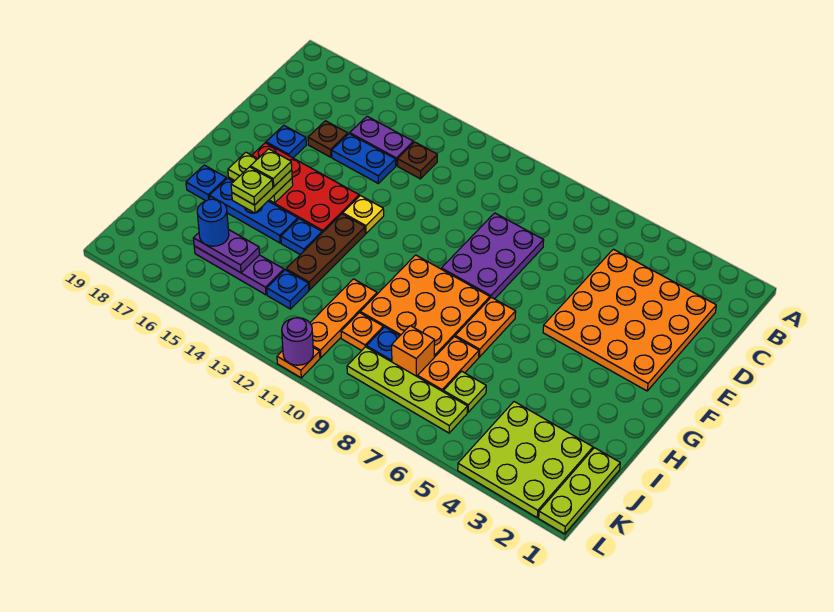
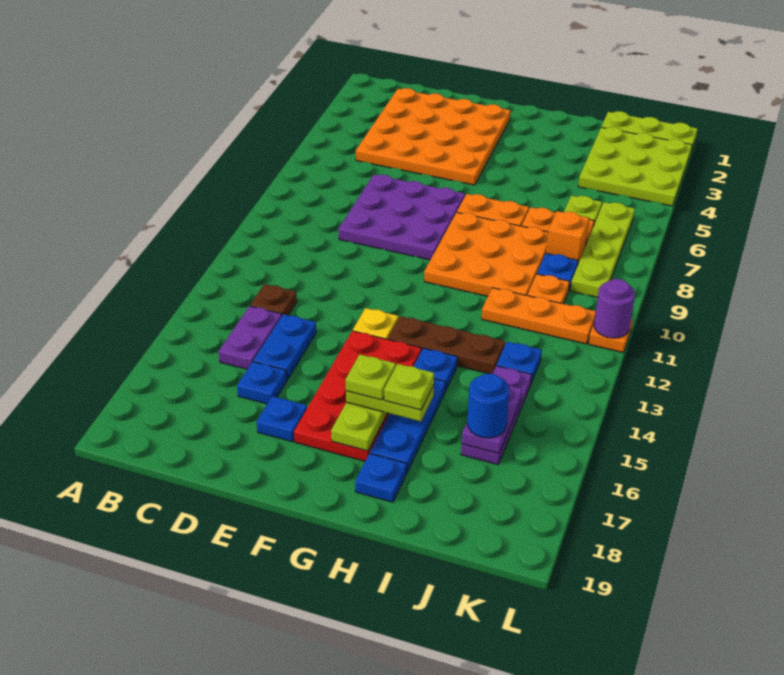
purple plate D8:F9 level 1 -> purple plate D7:F9 level 1
brown plate D16 level 1 -> blue plate D16 level 1

